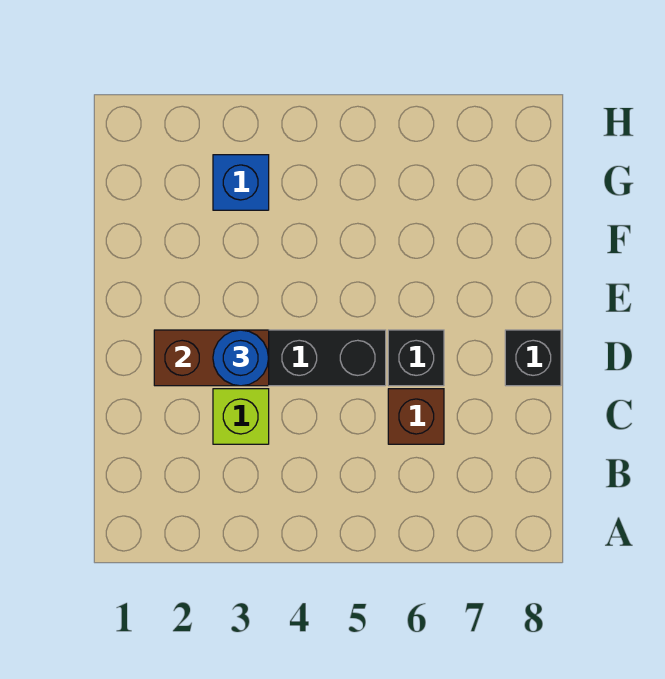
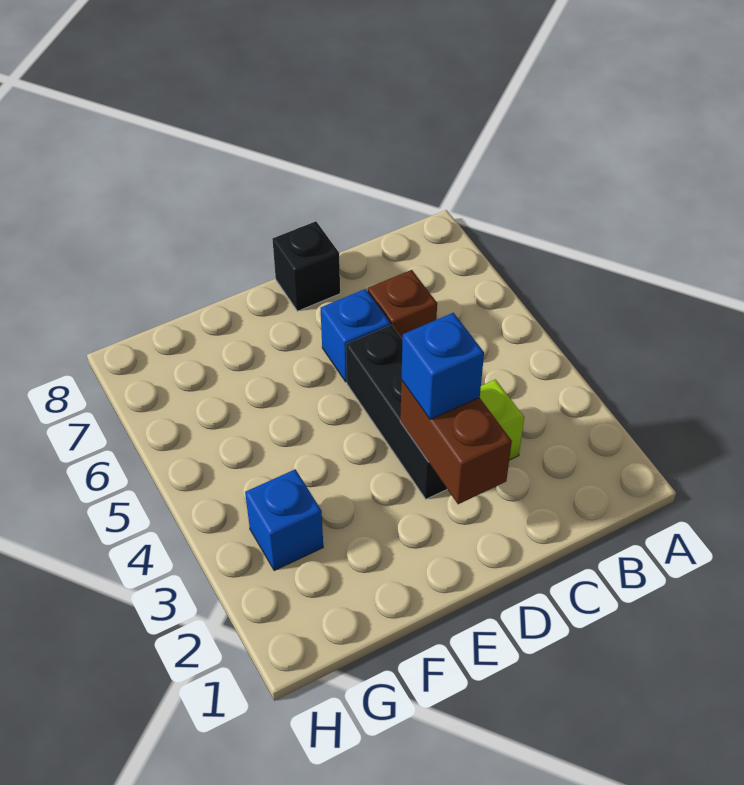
blue round brick D3 level 3 -> blue brick D3 level 3
black brick D6 level 1 -> blue brick D6 level 1

